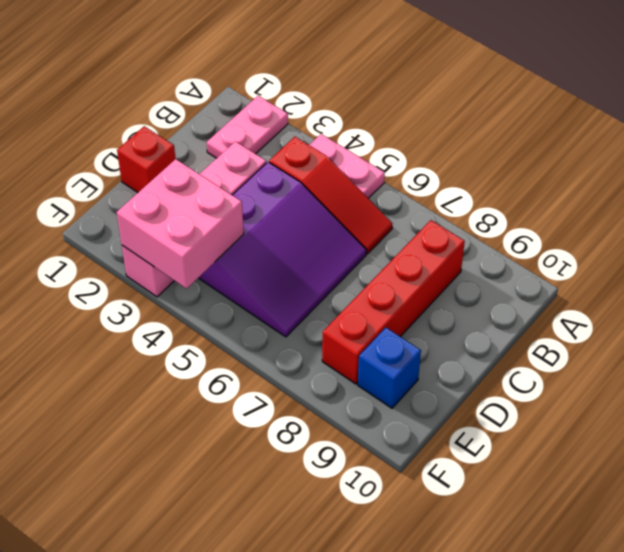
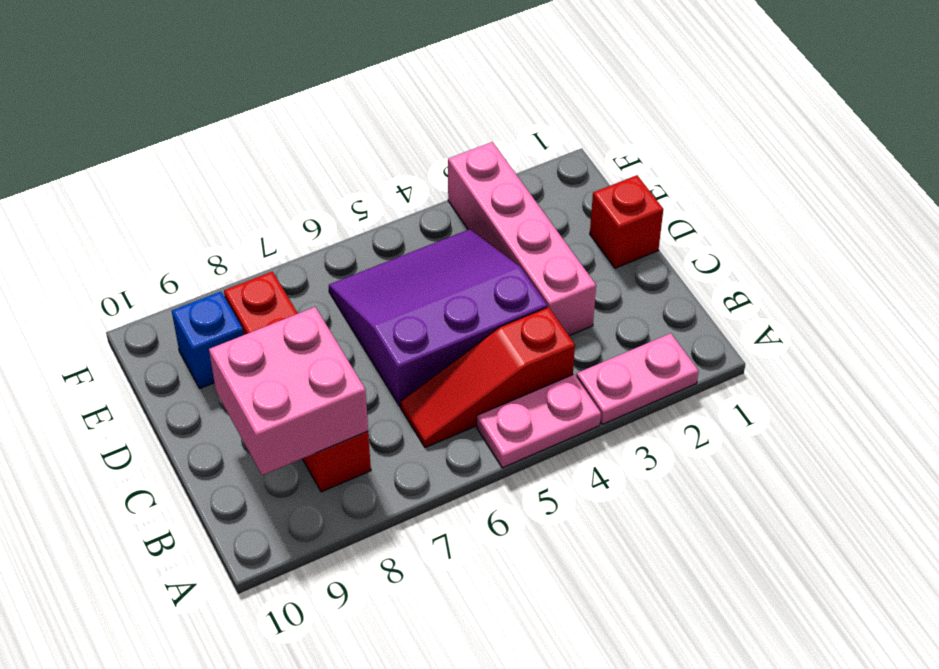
pink plate A2:B2 level 1 -> pink plate A2:A3 level 1
purple slope C4:E6 level 1 top 4 -> purple slope C4:E6 level 1 top C
pink brick E3:F4 level 2 -> pink brick B8:C9 level 2

